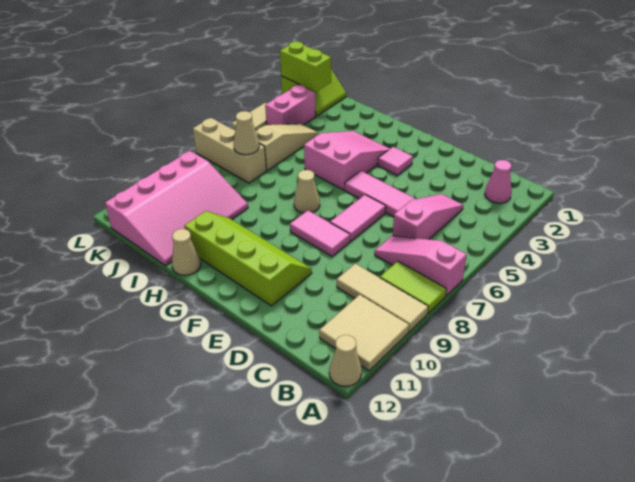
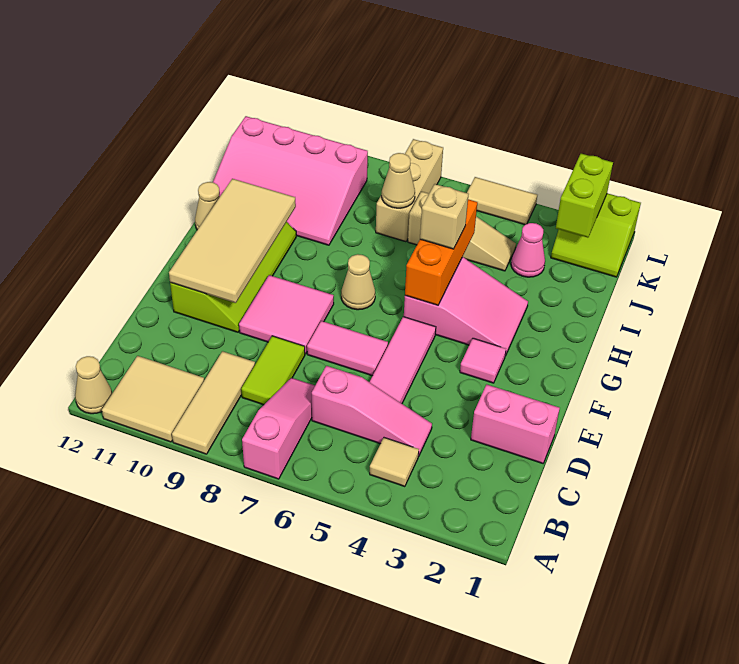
lime tile A8:B8 level 1 -> lime tile C8:D8 level 1
pink cone B2 level 1 -> pink cone J3 level 1
none -> tan tile B4 level 1
pink tile E8:F8 level 1 -> pink tile E8:F9 level 1
none -> tan tile E10:H11 level 2
none -> orange brick G5:I5 level 2
none -> tan brick H5 level 3
pink brick K3:K4 level 1 -> pink brick D1:D2 level 1

